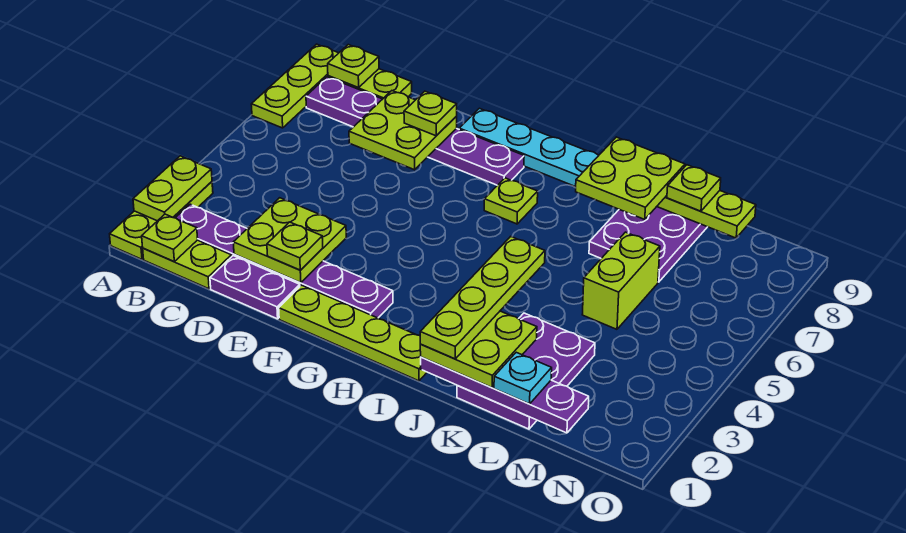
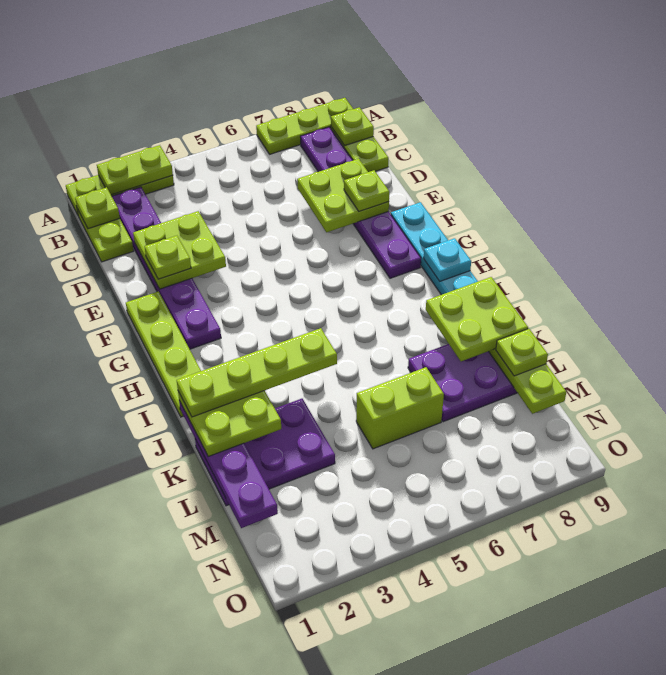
purple plate D1:E1 level 1 -> none
lime plate H7 level 1 -> none
cyan plate L1 level 3 -> cyan plate H9 level 2

